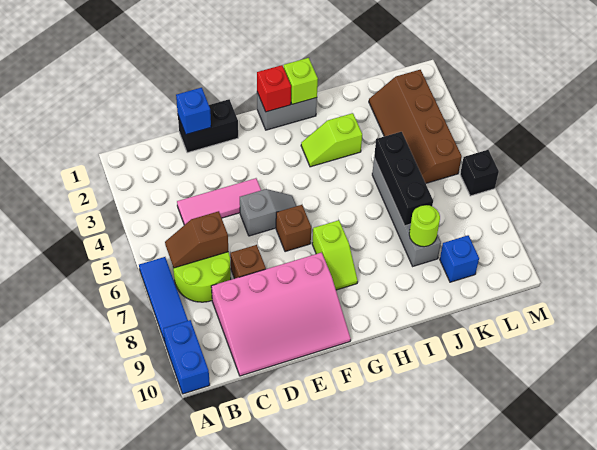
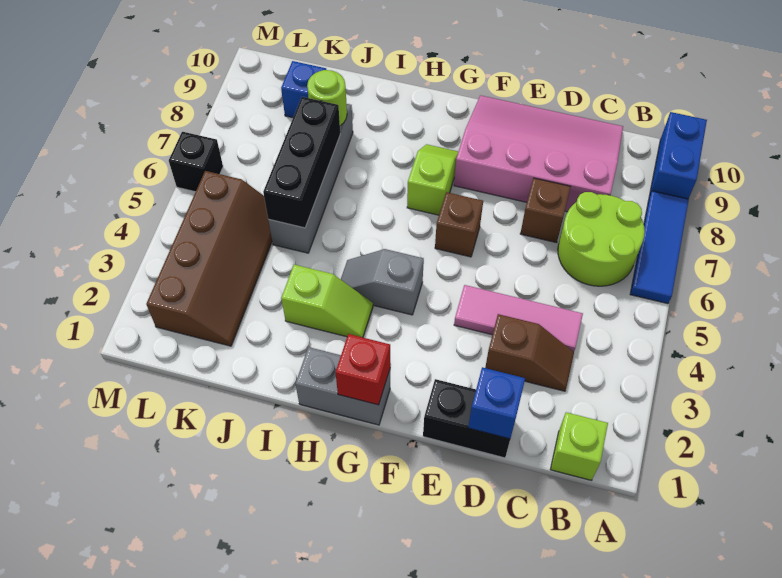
brown slope B6:C6 level 2 top C -> brown slope C3:D3 level 1 top D
grey slope E5:F5 level 1 top E -> grey slope G4:H4 level 1 top G
lime brick H1 level 2 -> lime brick B1 level 1

